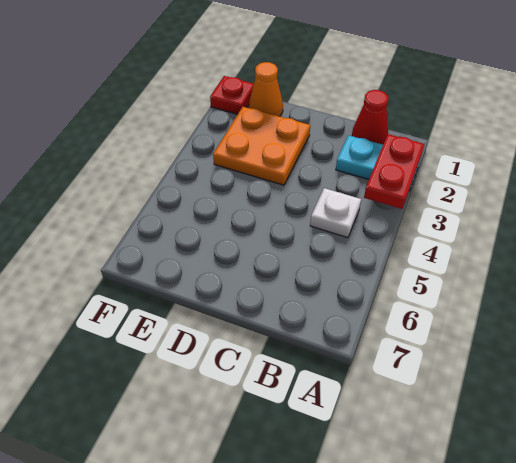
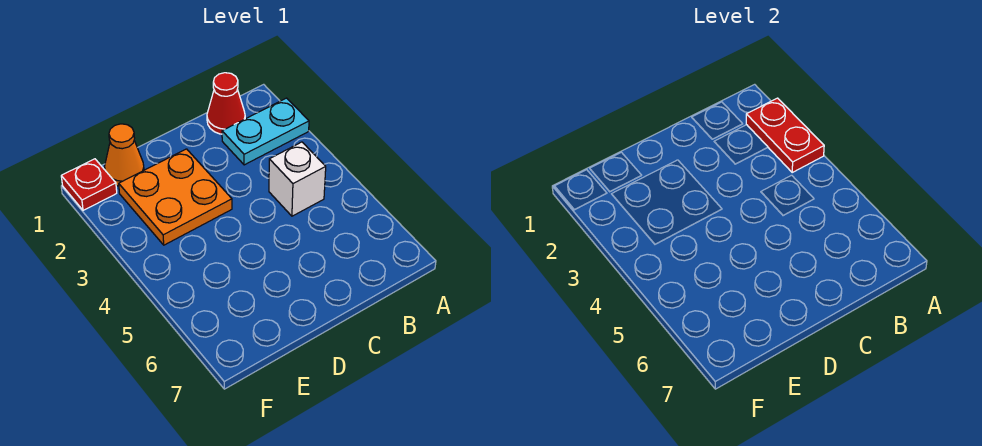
white plate B4 level 1 -> white brick B4 level 1

